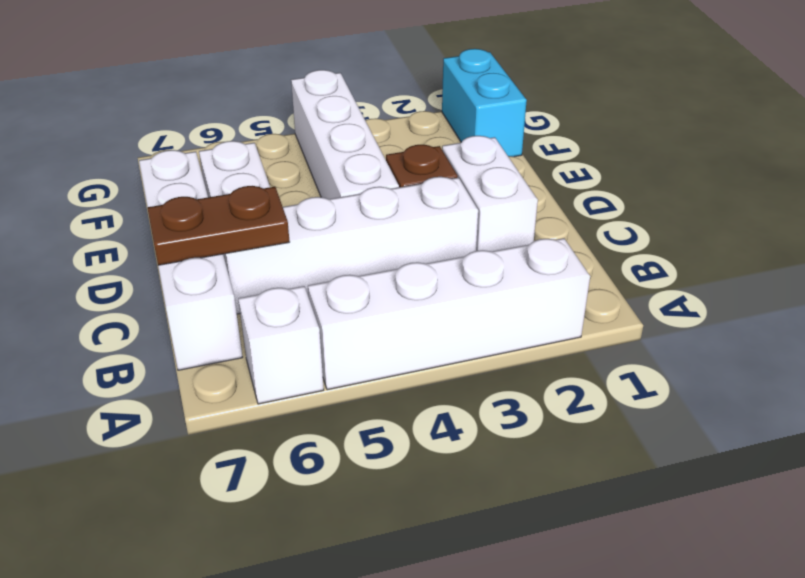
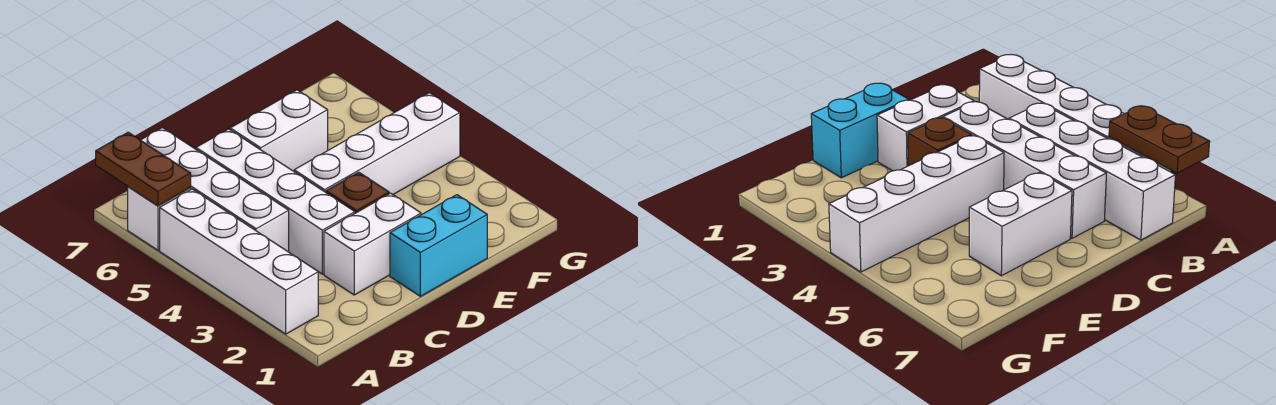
white brick B7:E7 level 1 -> white brick B4:B7 level 1
brown plate C6:C7 level 2 -> brown plate A6:A7 level 2
cyan brick F1:G1 level 1 -> cyan brick D1:E1 level 1

